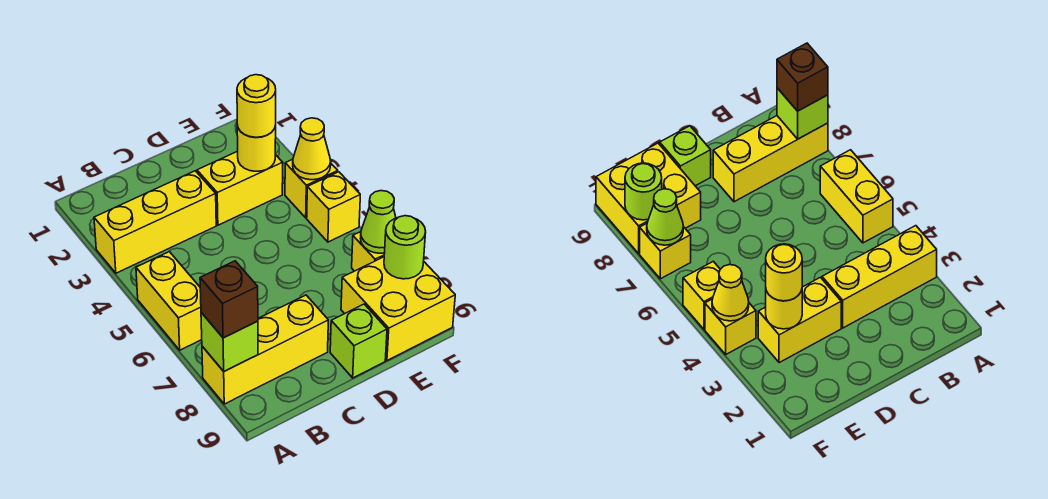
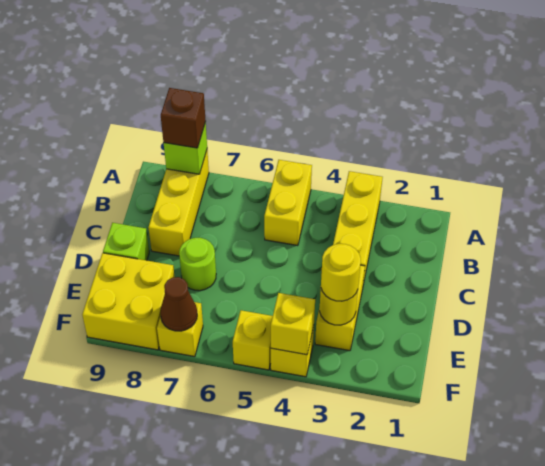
yellow brick A5:A6 level 1 -> yellow brick A5:B5 level 1
yellow cone F4 level 2 -> yellow brick F4 level 2
lime cone F7 level 2 -> brown cone F7 level 2
lime round brick F8 level 2 -> lime round brick D7 level 1

